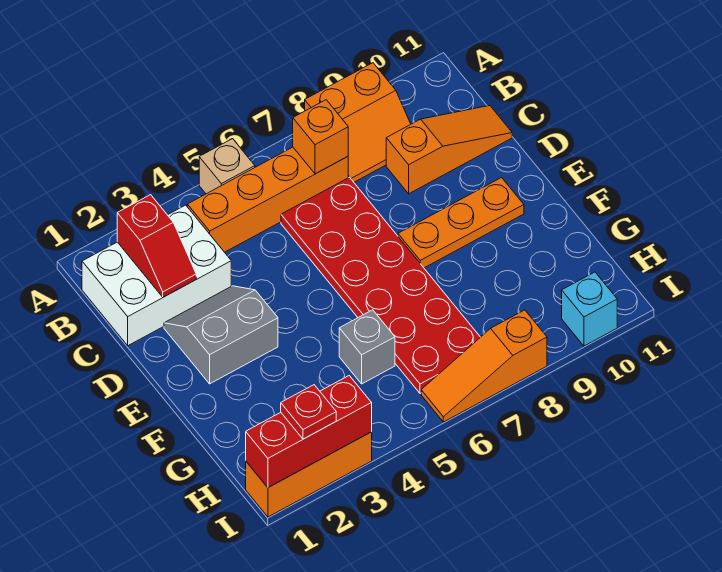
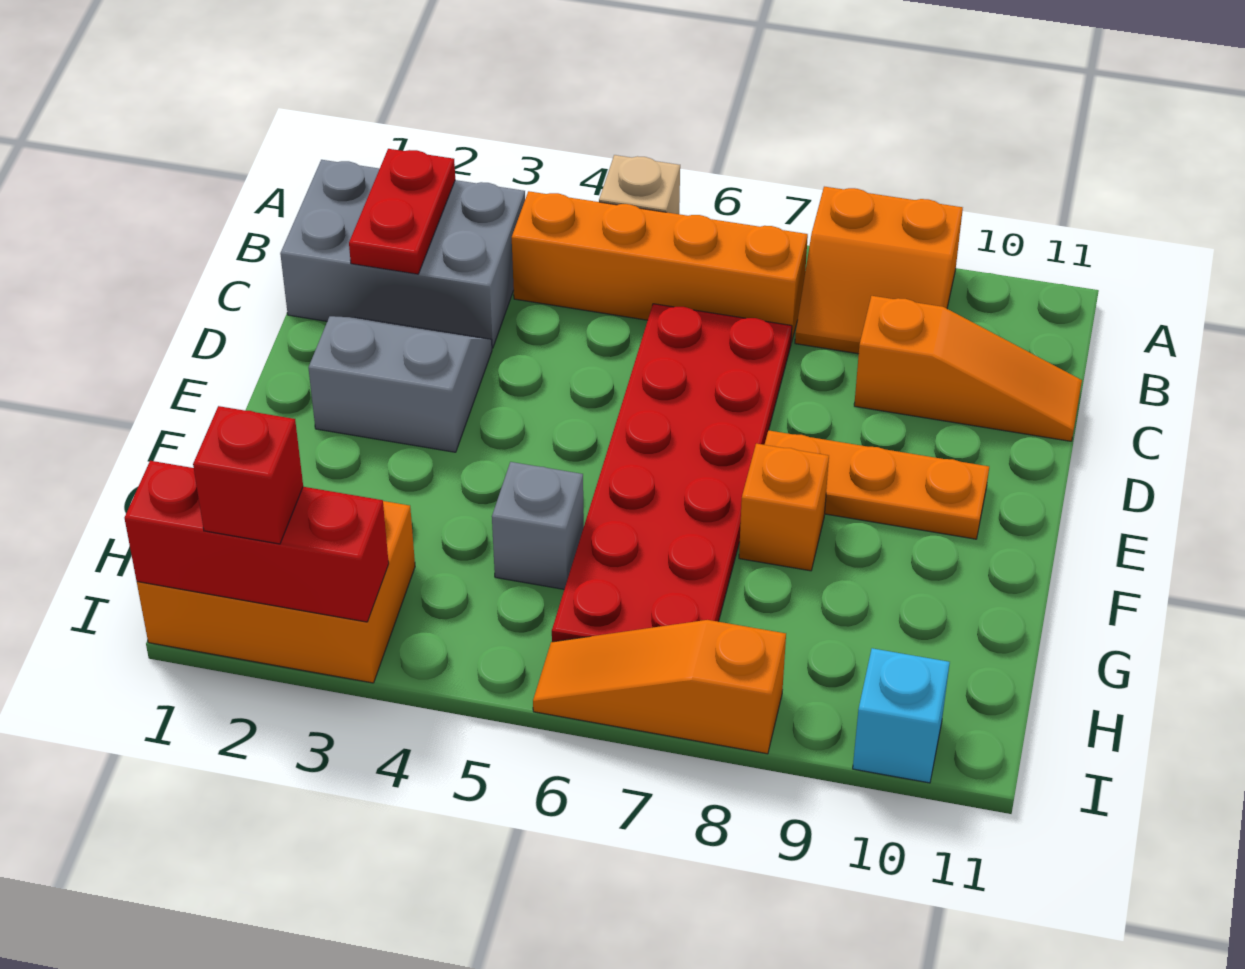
white brick B1:C3 level 1 -> grey brick B1:C3 level 1
red slope B2:C2 level 2 top B -> red plate B2:C2 level 2
orange brick B7 level 2 -> orange brick F8 level 1
orange brick I1:I3 level 1 -> orange brick H1:I3 level 1
red plate I2 level 3 -> red brick I2 level 3

